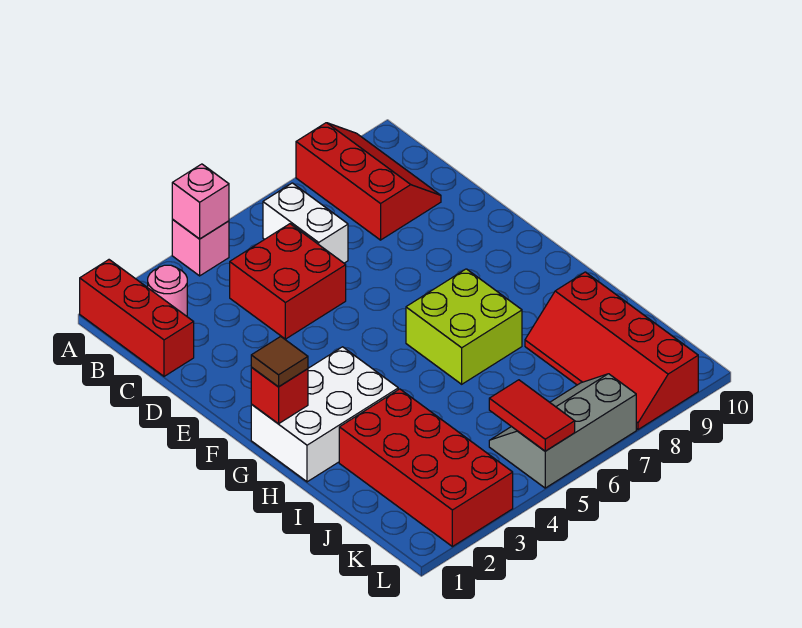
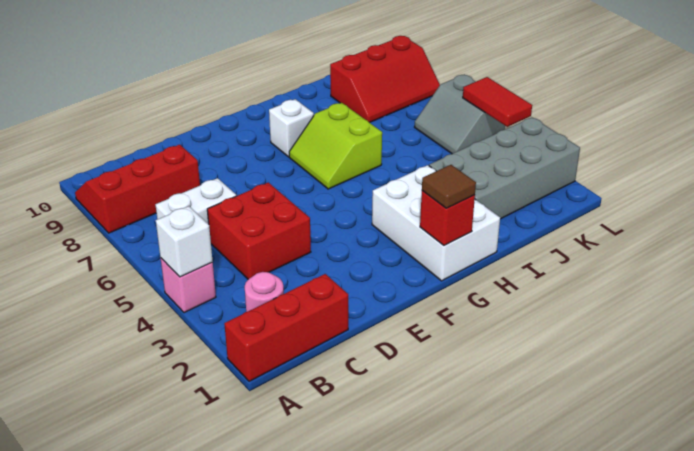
pink brick A4 level 2 -> white brick A4 level 2
lime brick G6:H7 level 1 -> lime slope G6:H7 level 1 top H
none -> white brick G8 level 1
red brick I2:L3 level 1 -> grey brick I2:L3 level 1
red slope I8:L9 level 1 top 9 -> red slope J8:L9 level 1 top 9
grey slope K5:L7 level 1 top L -> grey slope K5:L6 level 1 top L
red tile K5:L5 level 2 -> red tile L4:L5 level 2

